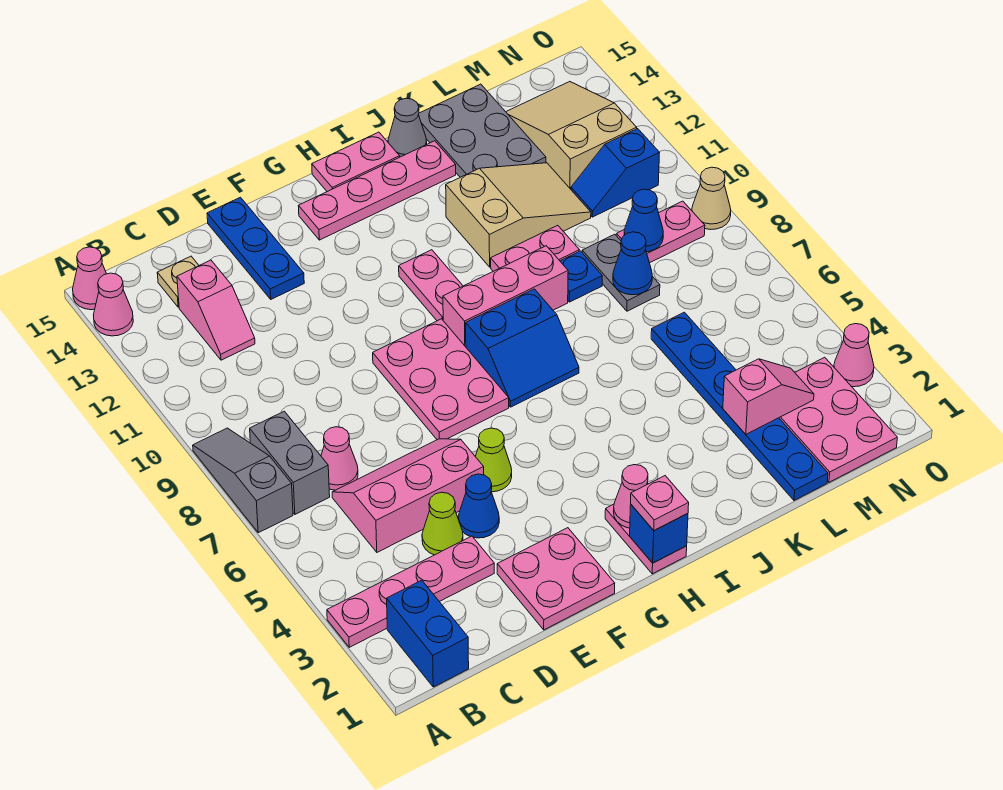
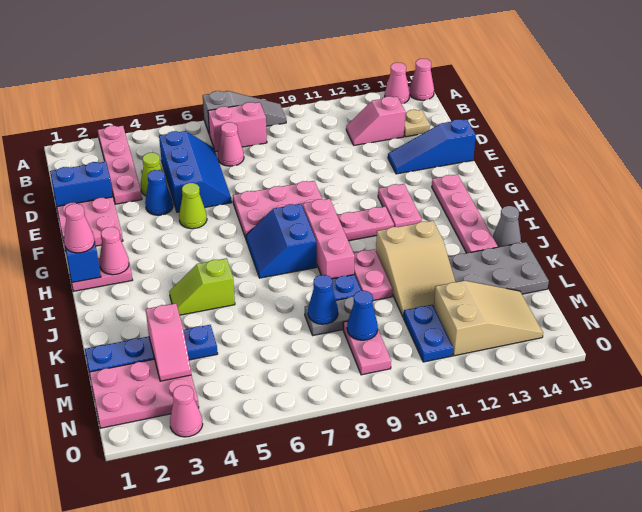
blue brick B1:B2 level 1 -> blue brick D1:D2 level 1
grey brick B7:B8 level 1 -> pink brick B7:B8 level 1
pink slope C5:E6 level 1 top 5 -> blue slope C5:E6 level 1 top 5
blue plate E13:E15 level 1 -> blue slope E13:E15 level 1 top 15
pink plate H1 level 3 -> pink cone H1 level 3
pink plate H15:I15 level 1 -> pink plate G12:H12 level 1
none -> lime slope J4:J5 level 1 top 5
blue plate L1:L6 level 1 -> blue plate L1:L4 level 1
blue slope M11:N11 level 1 top N -> blue plate M11:N11 level 1
tan cone O9 level 1 -> none

